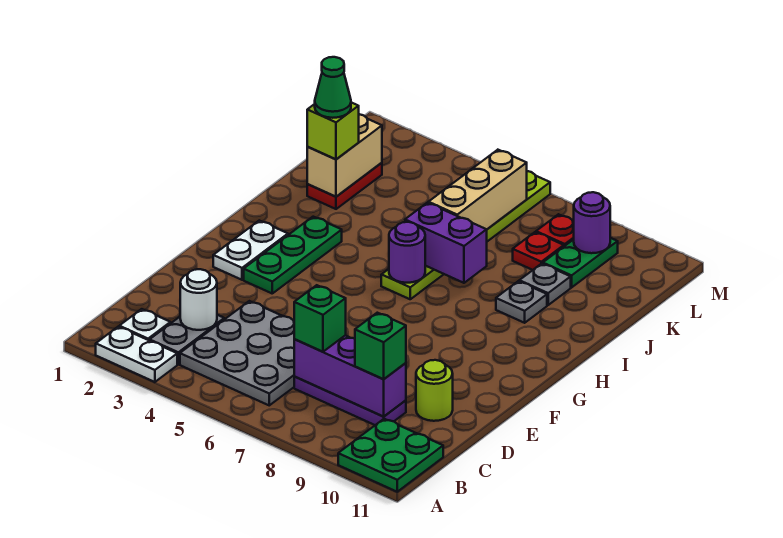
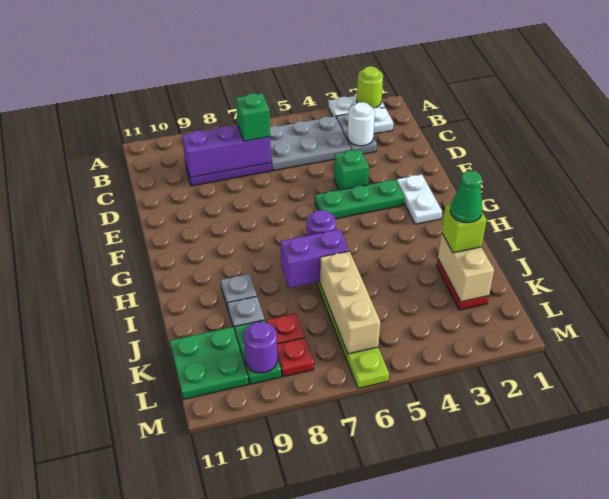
green plate A10:B11 level 1 -> green plate K10:L11 level 1
grey plate B4:D6 level 1 -> grey plate B4:C6 level 1
green brick C9 level 3 -> green brick E4 level 1
lime round brick D10 level 1 -> lime round brick A2 level 2
green plate F3:H3 level 1 -> green plate F3:F5 level 1

